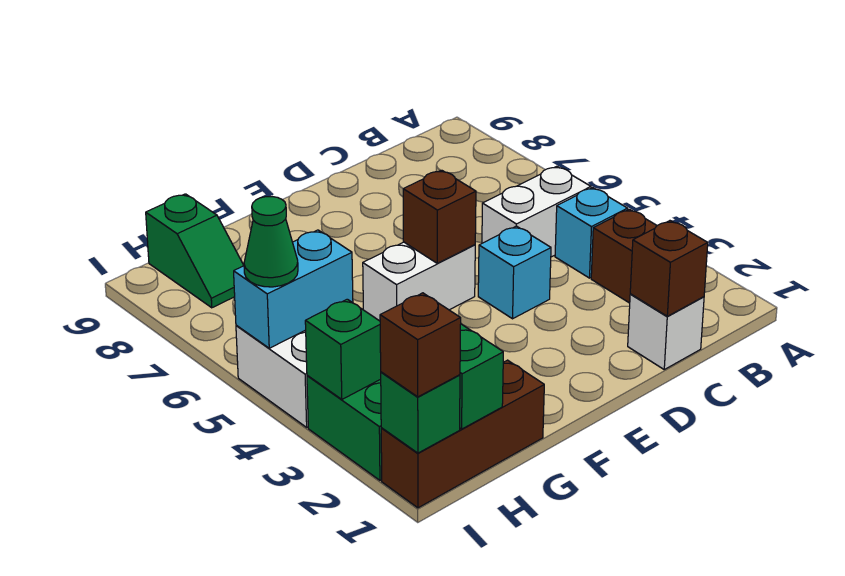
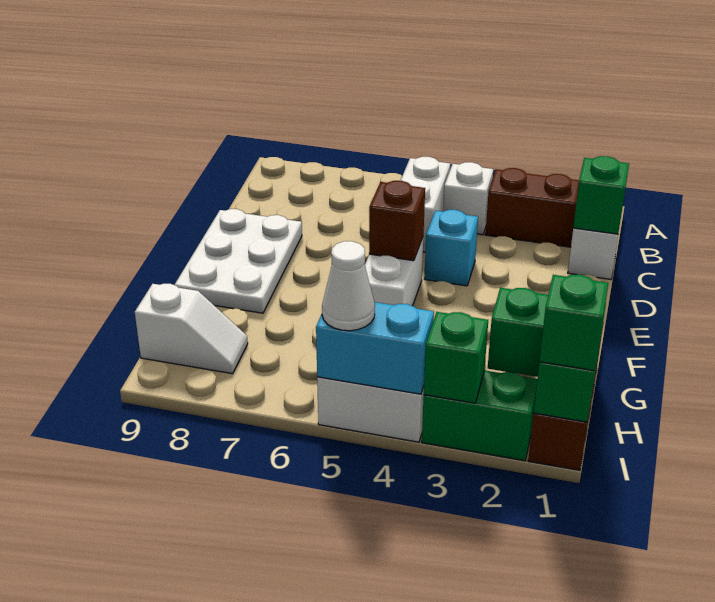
cyan brick B4 level 1 -> white brick B4 level 1
brown brick C1 level 2 -> green brick C1 level 2
none -> white plate D8:F9 level 1
cyan brick H5:I5 level 2 -> cyan brick I4:I5 level 2
green slope H8:H9 level 1 top 9 -> white slope H8:H9 level 1 top 9
brown brick I1 level 3 -> green brick I1 level 3
green cone I5 level 3 -> white cone I5 level 3

